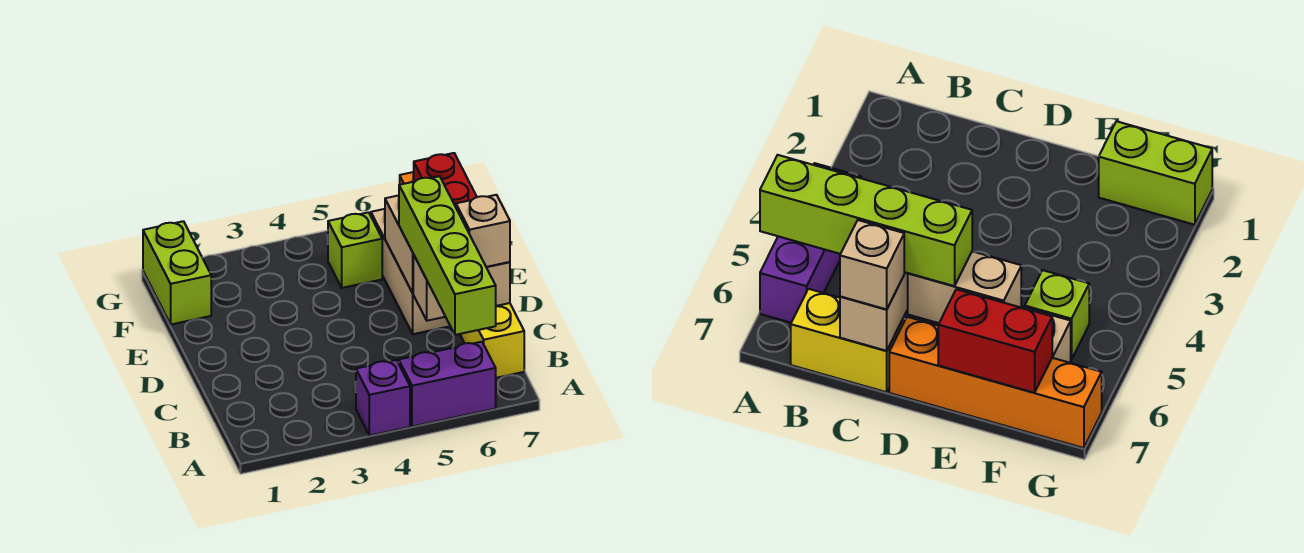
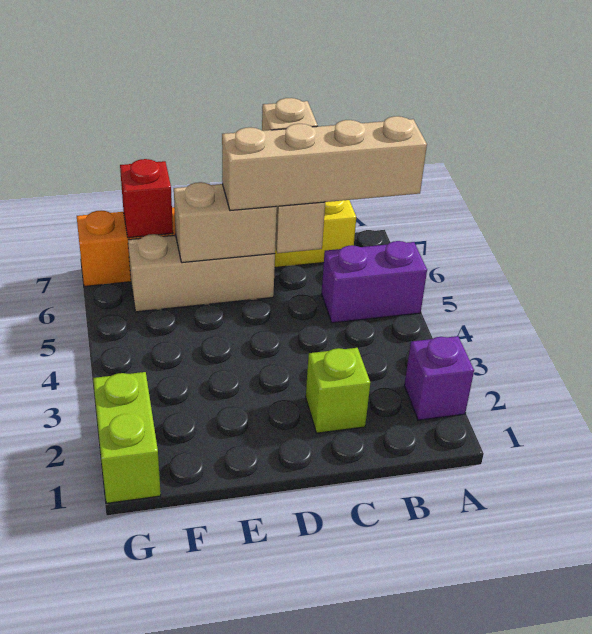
purple brick A4 level 1 -> purple brick A2 level 1
purple brick A5:A6 level 1 -> purple brick A5:B5 level 1
lime brick A6:D6 level 3 -> tan brick A6:D6 level 3
red brick E7:F7 level 2 -> red brick F7 level 2
lime brick F1:G1 level 1 -> lime brick G1:G2 level 1
lime brick F5 level 1 -> lime brick C2 level 1

